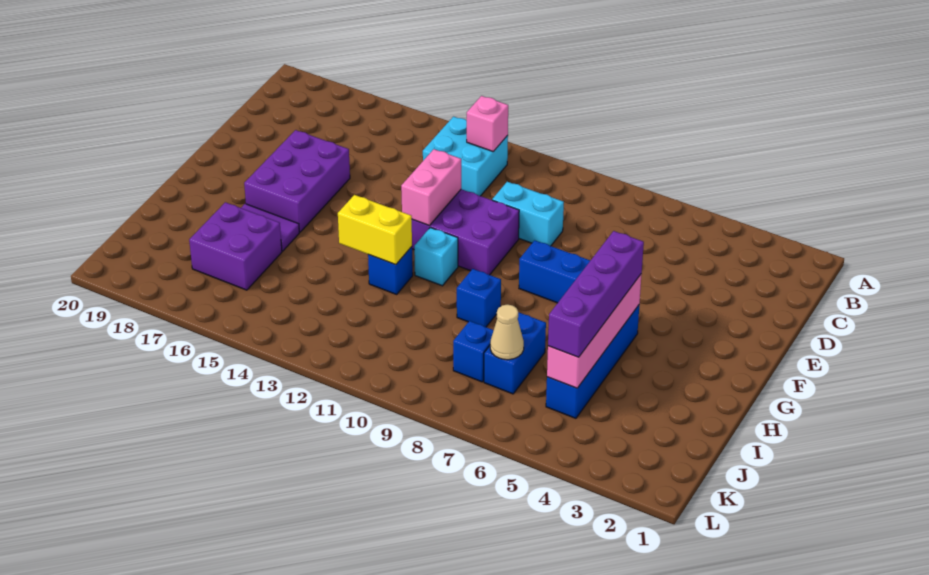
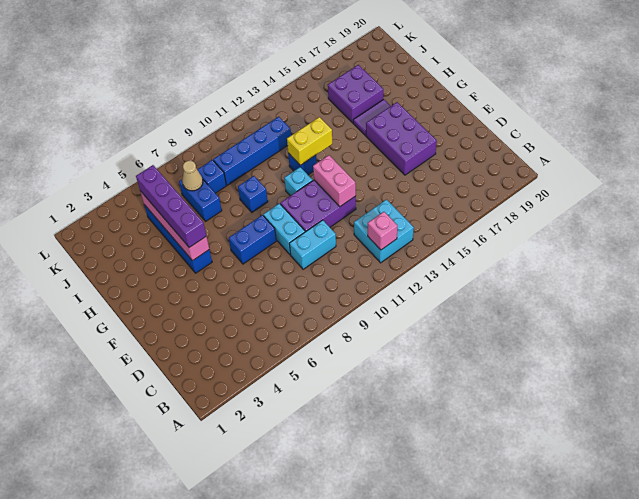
none -> cyan brick E9:F9 level 1
none -> blue brick J9:J12 level 1

